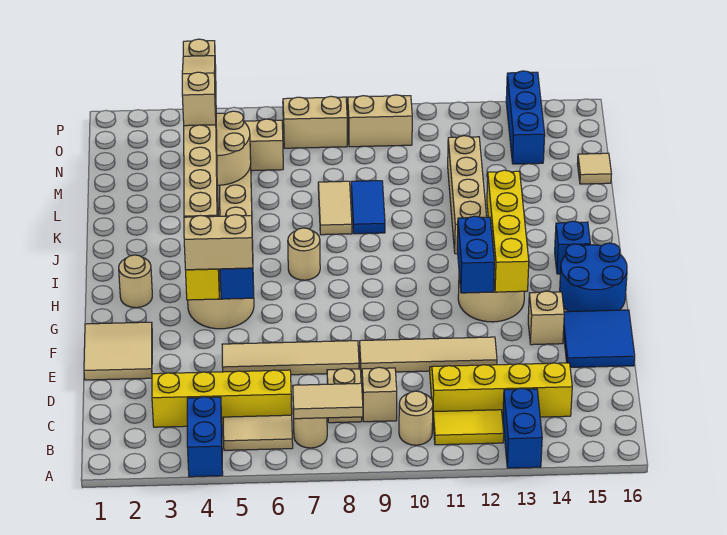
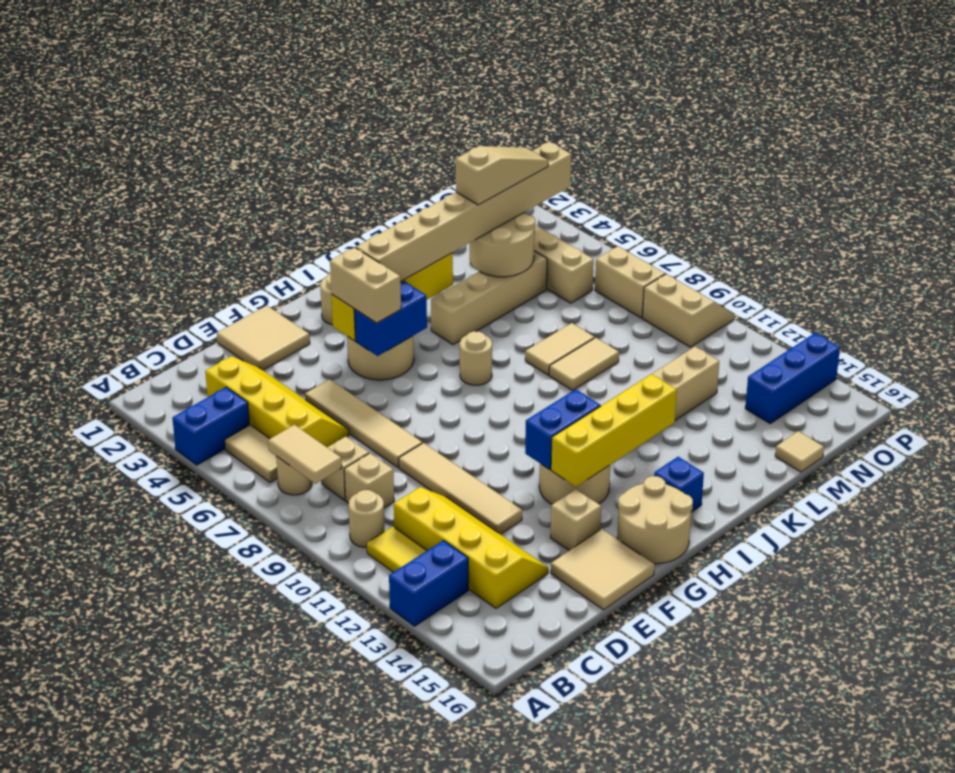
blue tile E15:F16 level 1 -> tan tile E15:F16 level 1
blue round brick G15:H16 level 1 -> tan round brick G15:H16 level 1
blue tile K9:L9 level 1 -> tan tile K9:L9 level 1

